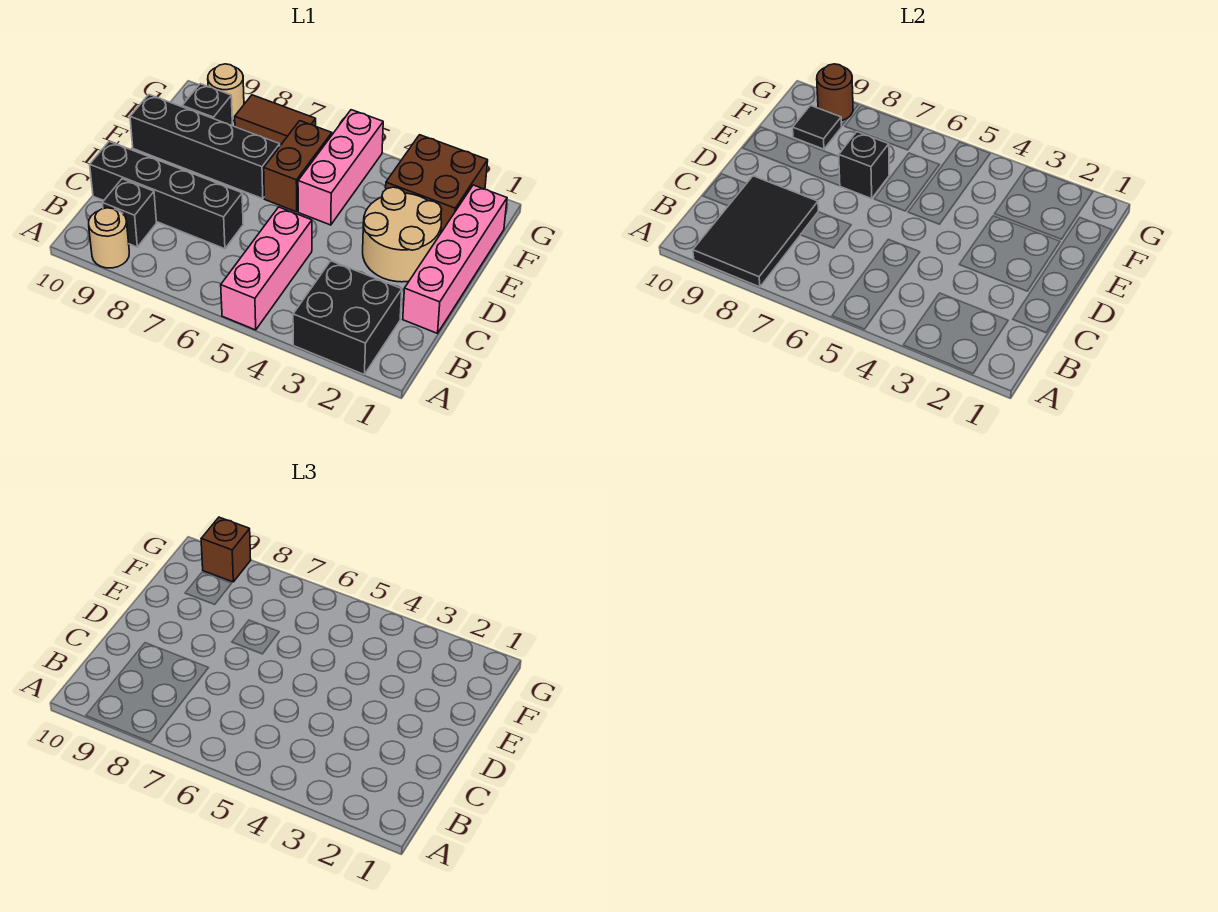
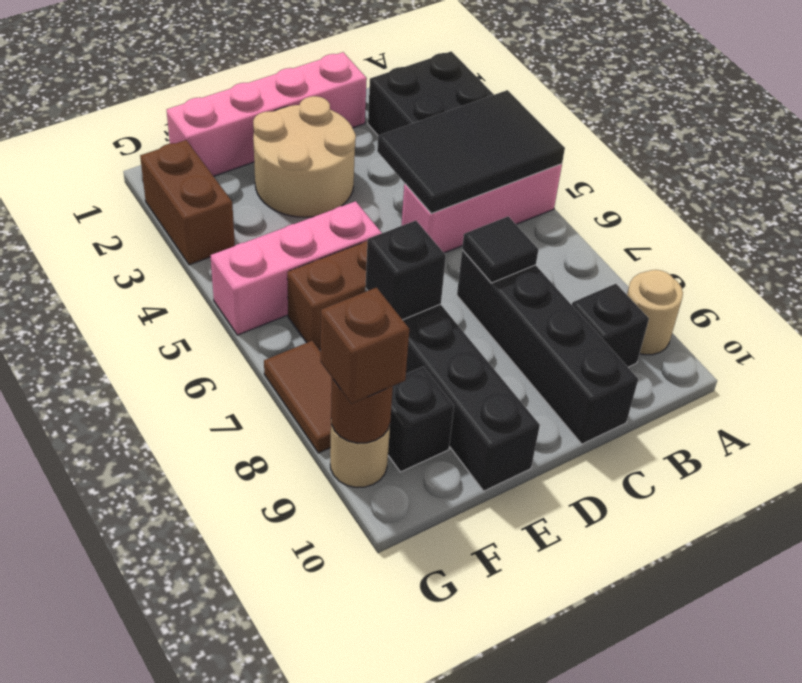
black tile A8:C9 level 2 -> black tile A4:C5 level 2
brown brick F2:G3 level 1 -> brown brick G2:G3 level 1
black tile F9 level 2 -> black tile C7 level 2

